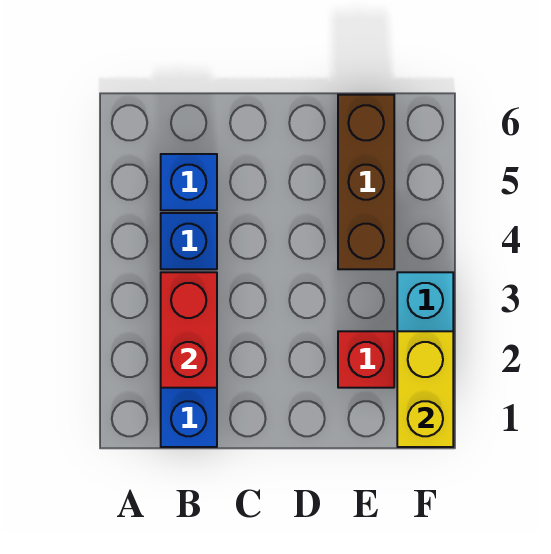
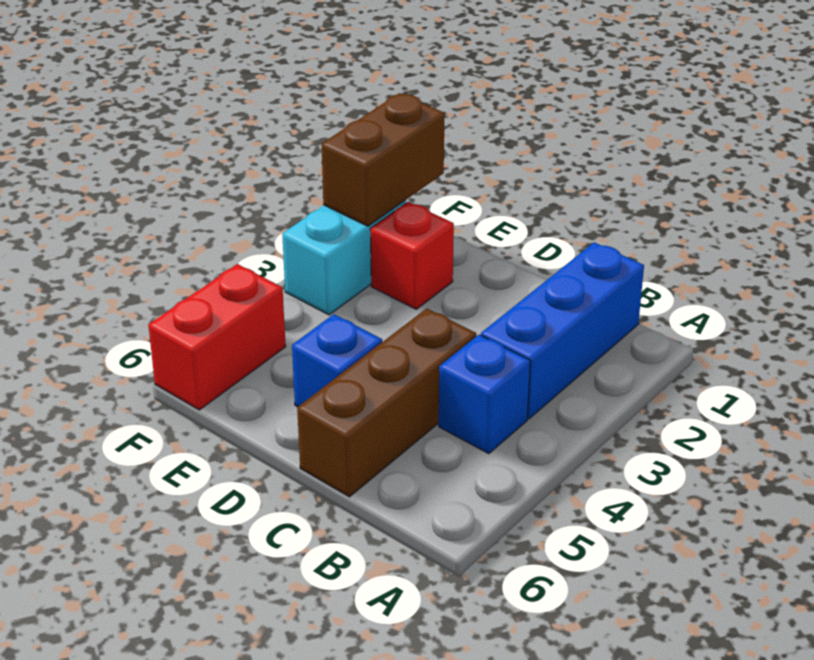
red brick B2:B3 level 2 -> red brick F5:F6 level 1
blue brick B5 level 1 -> blue brick D5 level 1
brown brick E4:E6 level 1 -> brown brick C4:C6 level 1
yellow brick F1:F2 level 2 -> brown brick F1:F2 level 2

